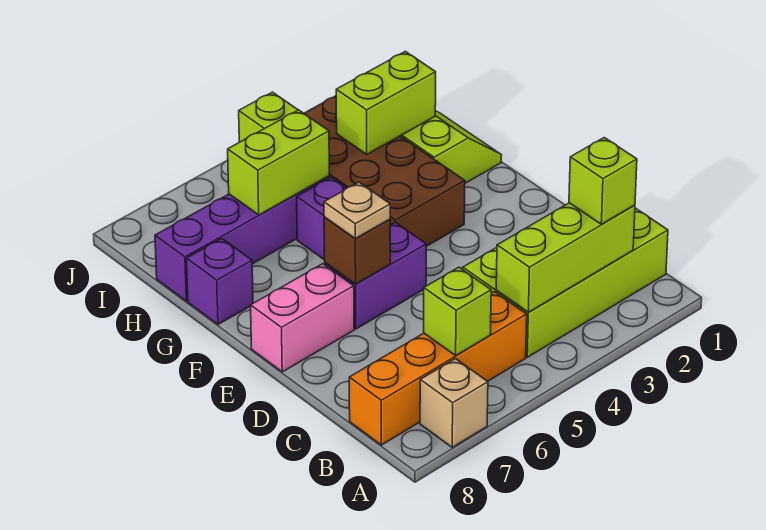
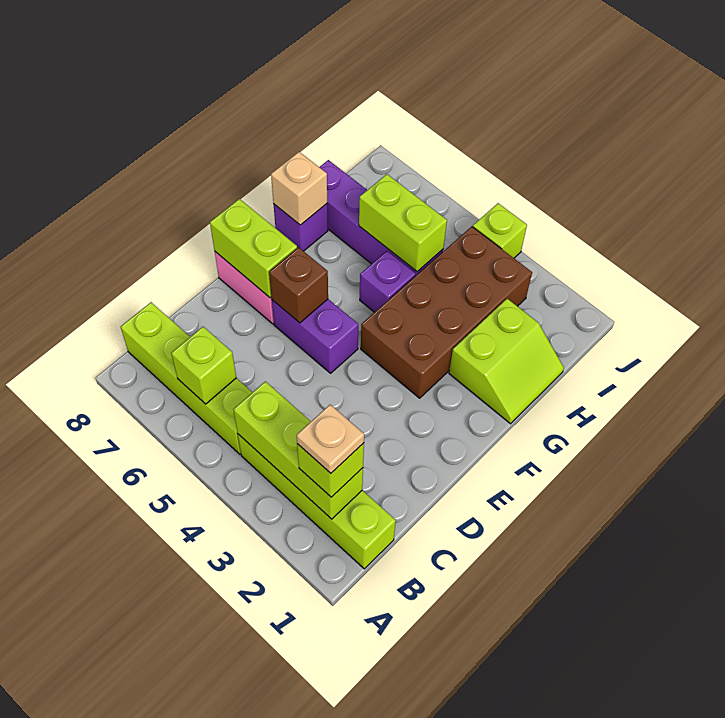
tan brick A7 level 1 -> tan brick G8 level 2
lime brick B1:C4 level 1 -> lime brick B1:B4 level 1
orange brick B5:B8 level 1 -> lime brick B5:B8 level 1
tan plate E6 level 3 -> tan plate B2 level 4
lime brick H2:H3 level 2 -> lime brick E7:E8 level 2

